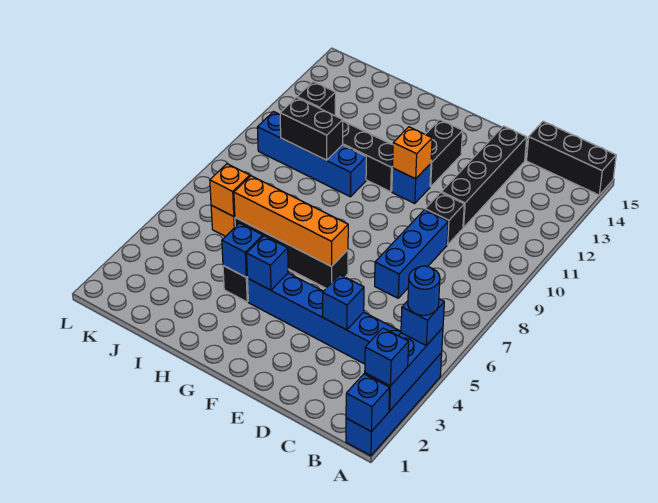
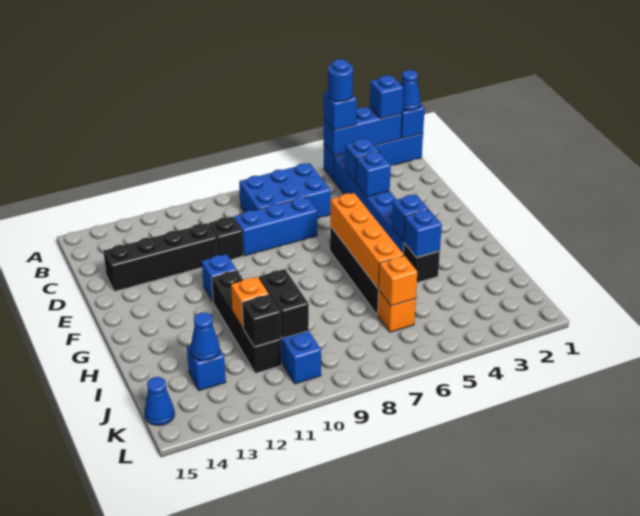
none -> blue cone A1 level 3
black brick A15:C15 level 1 -> none
none -> blue brick B6:C8 level 1
none -> blue brick C4 level 2
orange brick F11 level 2 -> orange brick I11 level 2
black brick F12:F13 level 1 -> none
none -> blue brick J13 level 1
none -> blue cone J13 level 2
none -> blue cone K15 level 1

